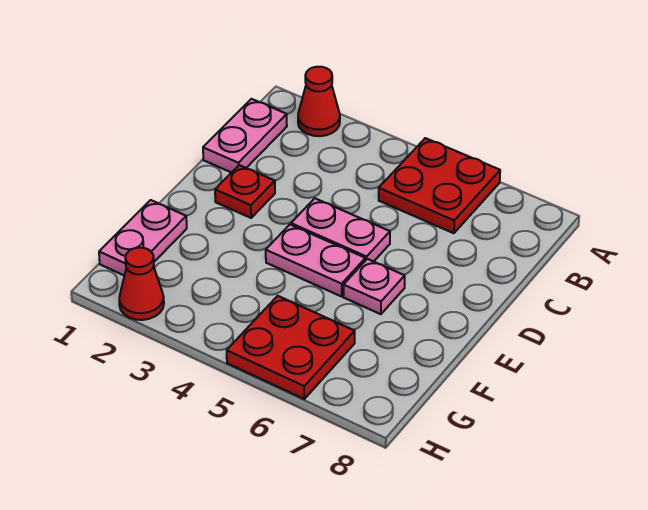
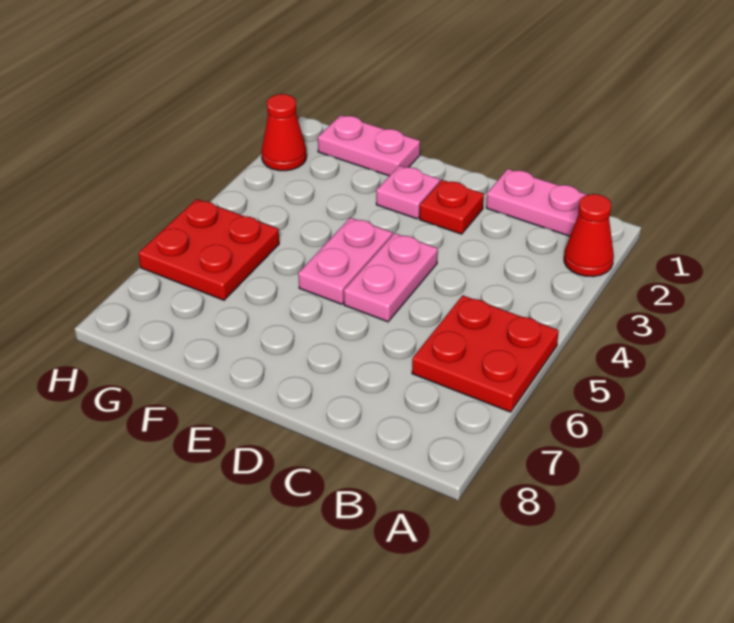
pink plate E6 level 1 -> pink plate E2 level 1

